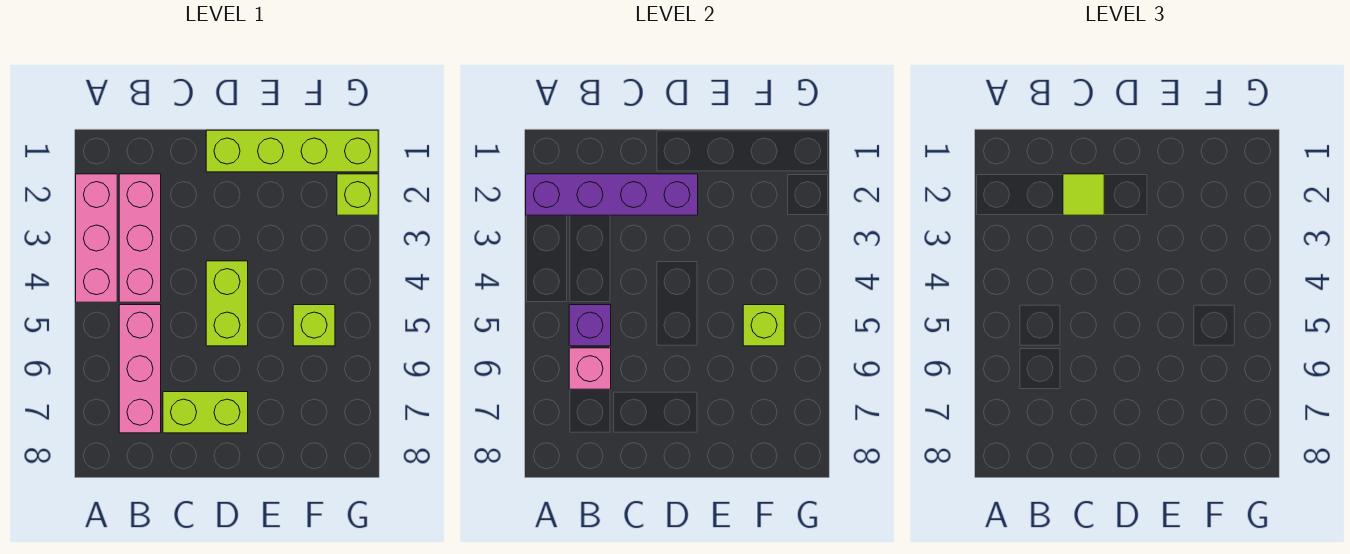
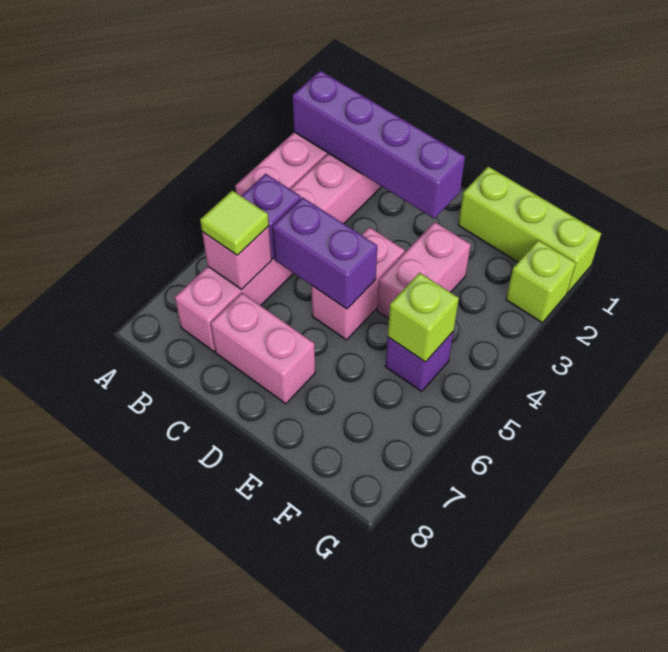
lime tile C2 level 3 -> lime tile B6 level 3
none -> purple brick C5:D5 level 2
lime brick C7:D7 level 1 -> pink brick C7:D7 level 1
lime brick D1:G1 level 1 -> lime brick E1:G1 level 1
lime brick D4:D5 level 1 -> pink brick D4:D5 level 1
none -> pink brick E3:E4 level 1
lime brick F5 level 1 -> purple brick F5 level 1

